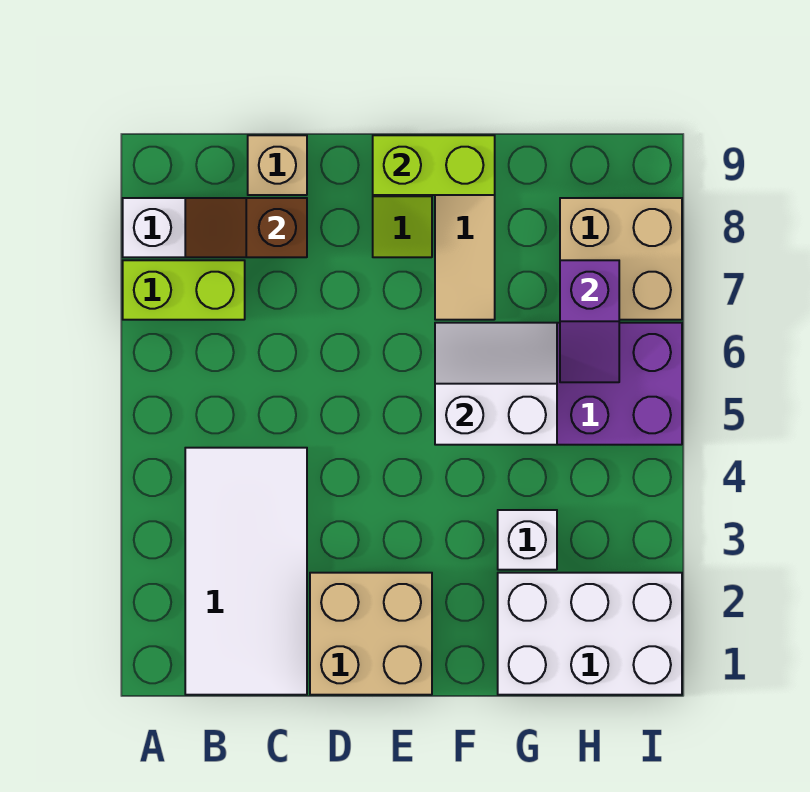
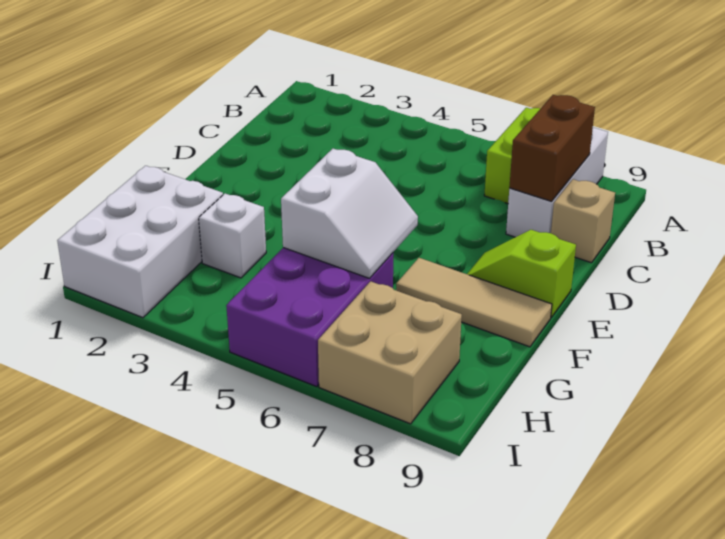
white tile B1:C4 level 1 -> none
brown slope B8:C8 level 2 top C -> brown brick B8:C8 level 2
tan brick D1:E2 level 1 -> none
lime brick E9:F9 level 2 -> none
purple slope H6:H7 level 2 top 7 -> none

